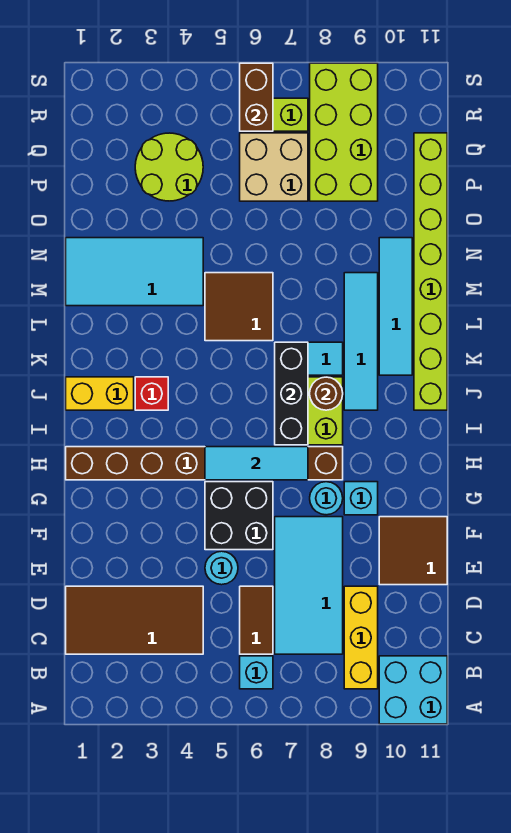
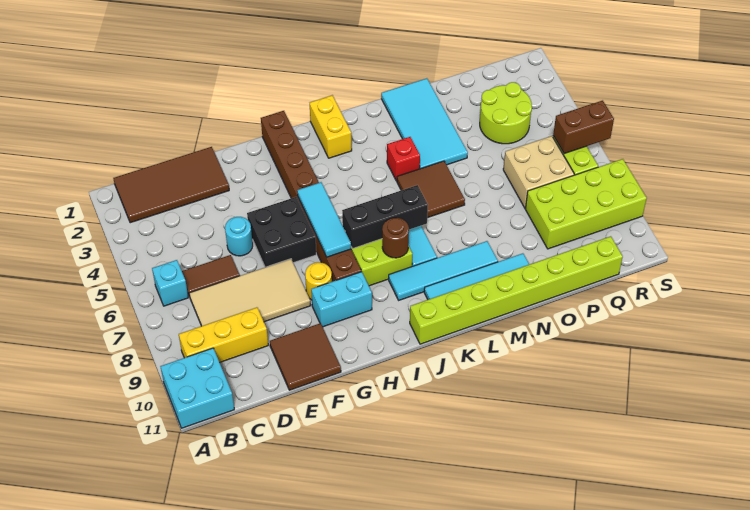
brown tile C1:D4 level 1 -> brown tile B1:E2 level 1
cyan tile C7:F8 level 1 -> tan tile C7:F8 level 1
cyan round brick G8 level 1 -> yellow round brick G8 level 1
cyan brick G9 level 1 -> cyan brick G9:H9 level 1
red brick J3 level 1 -> red brick L4 level 1

